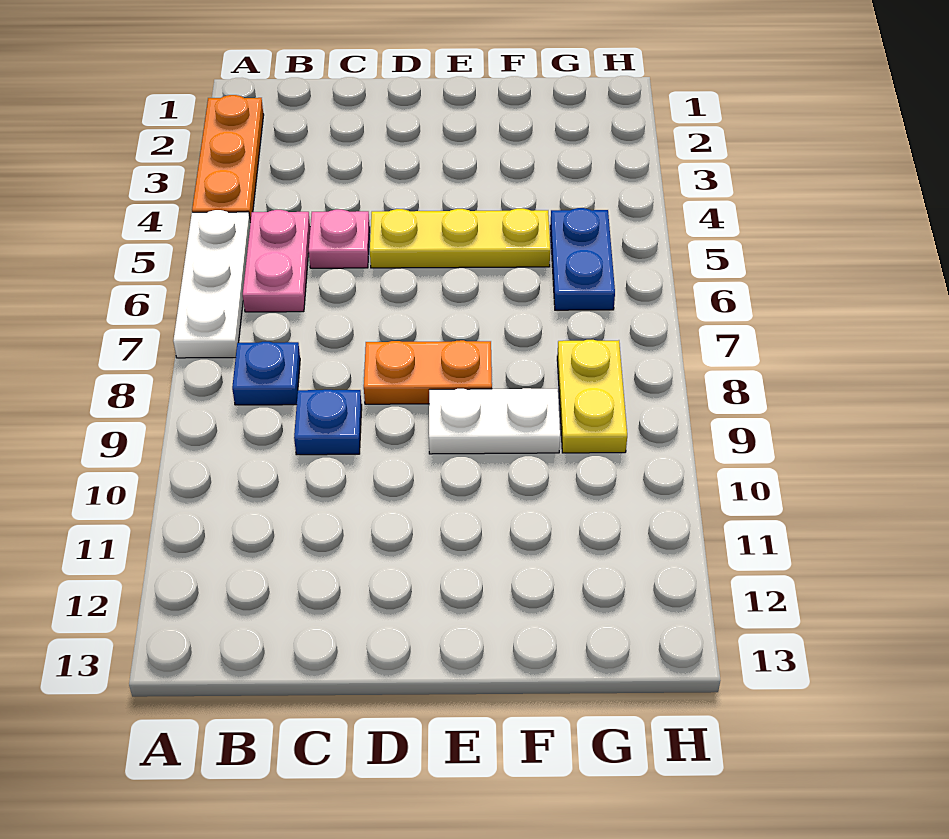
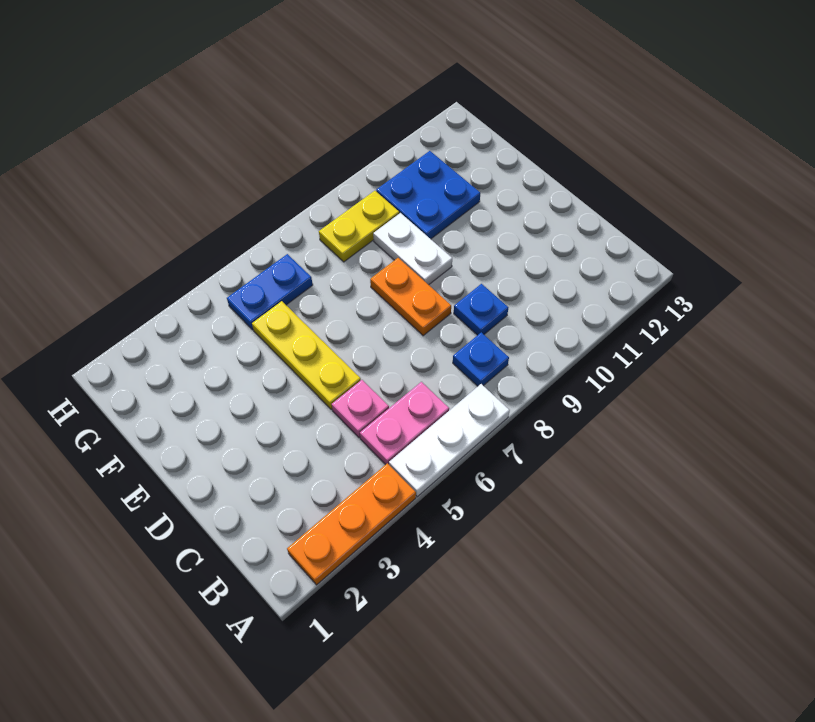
none -> blue plate F10:G11 level 1

